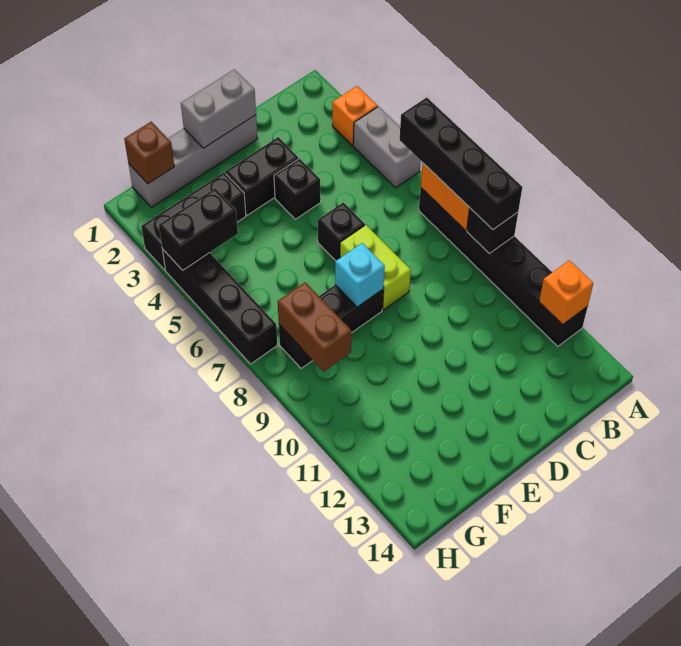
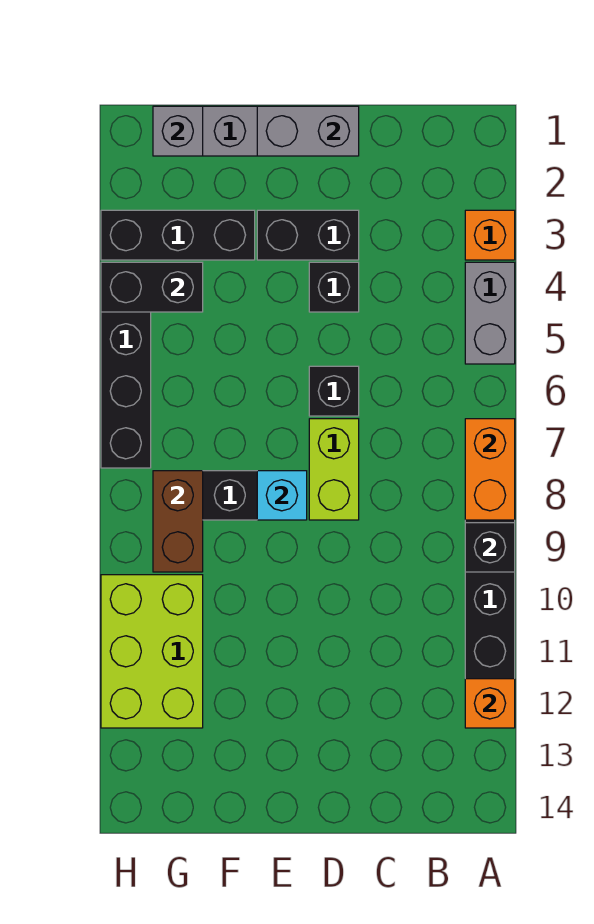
black brick A6:A9 level 3 -> none
brown brick G1 level 2 -> grey brick G1 level 2
none -> lime brick G10:H12 level 1

